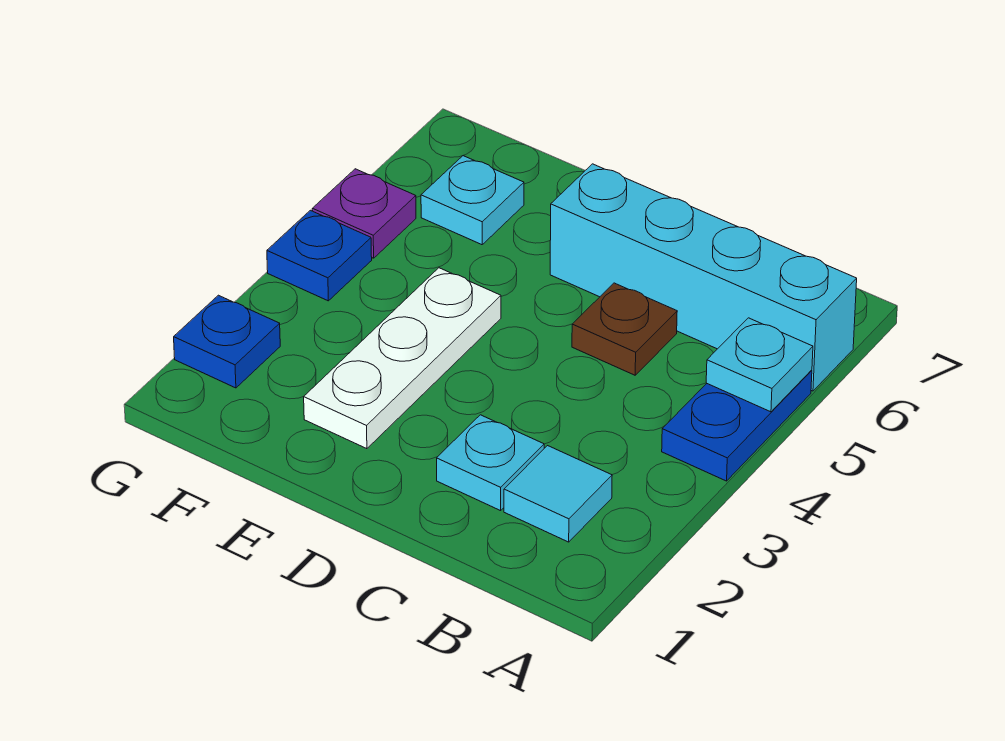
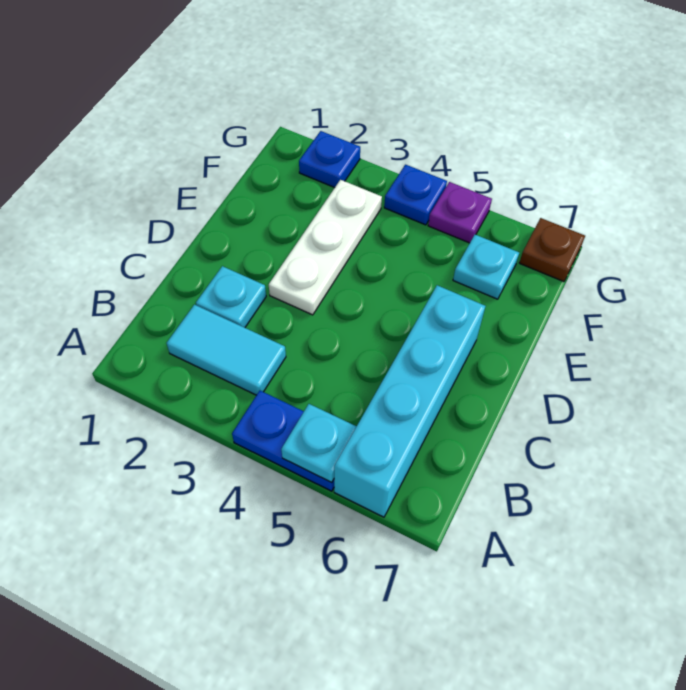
cyan tile B2 level 1 -> cyan tile B2:B3 level 1
brown plate C5 level 1 -> brown plate G7 level 1
white plate E2:E4 level 1 -> white plate D3:F3 level 1

